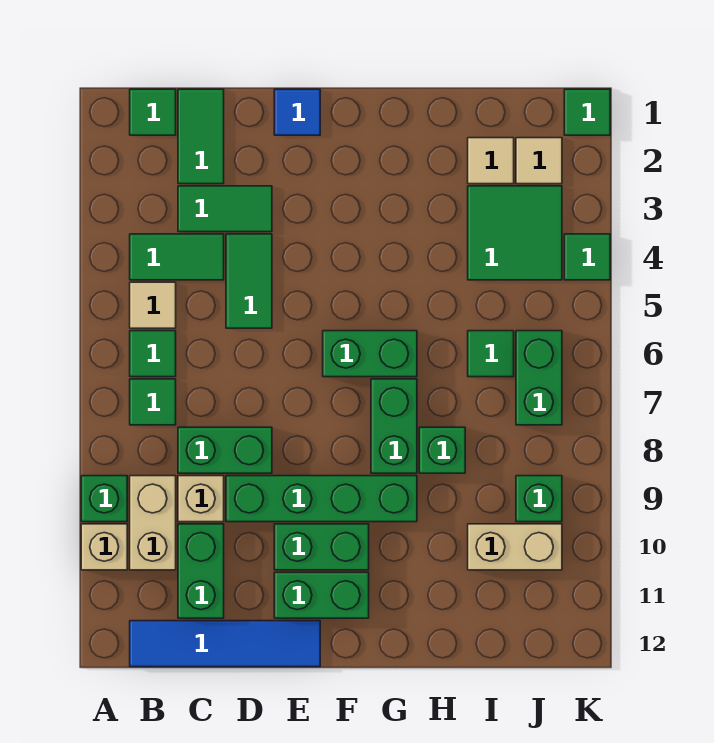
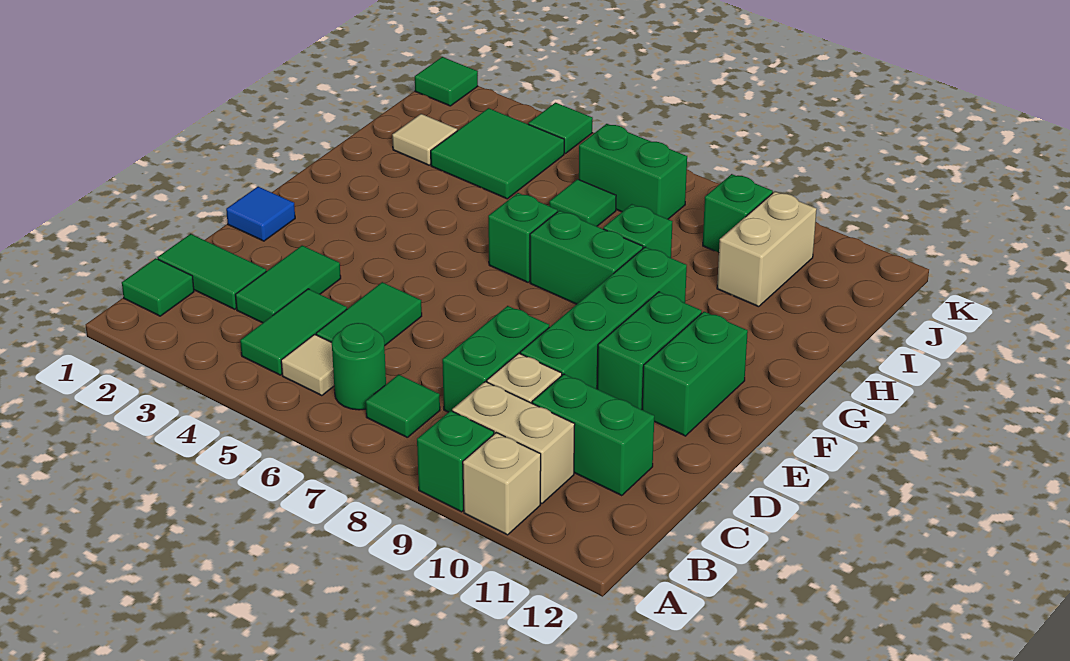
green tile B6 level 1 -> green round brick B6 level 1
blue tile B12:E12 level 1 -> none
green tile D4:D5 level 1 -> green tile C5:D5 level 1
green brick F6:G6 level 1 -> green brick G6 level 1
tan tile J2 level 1 -> none

